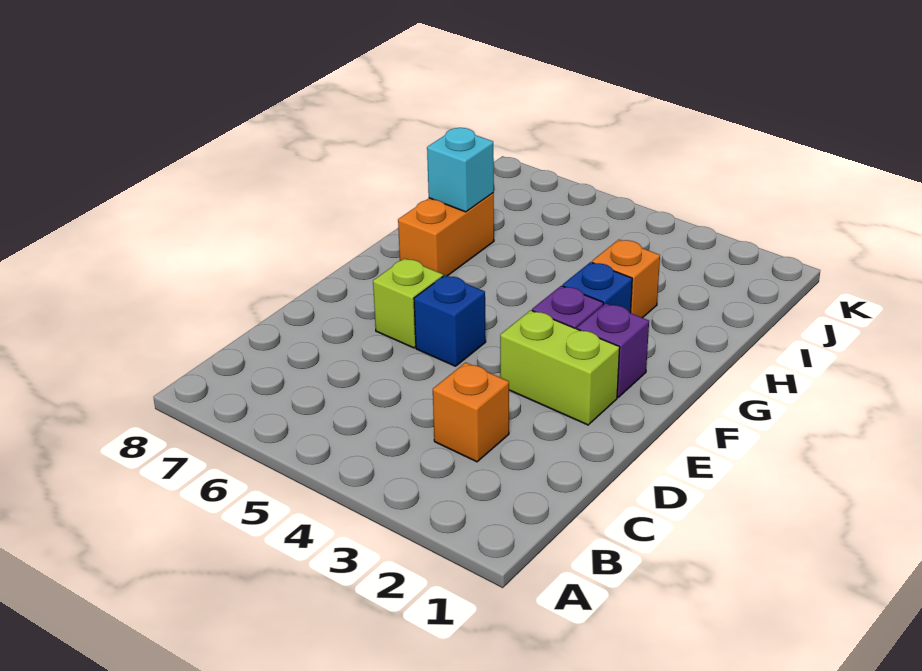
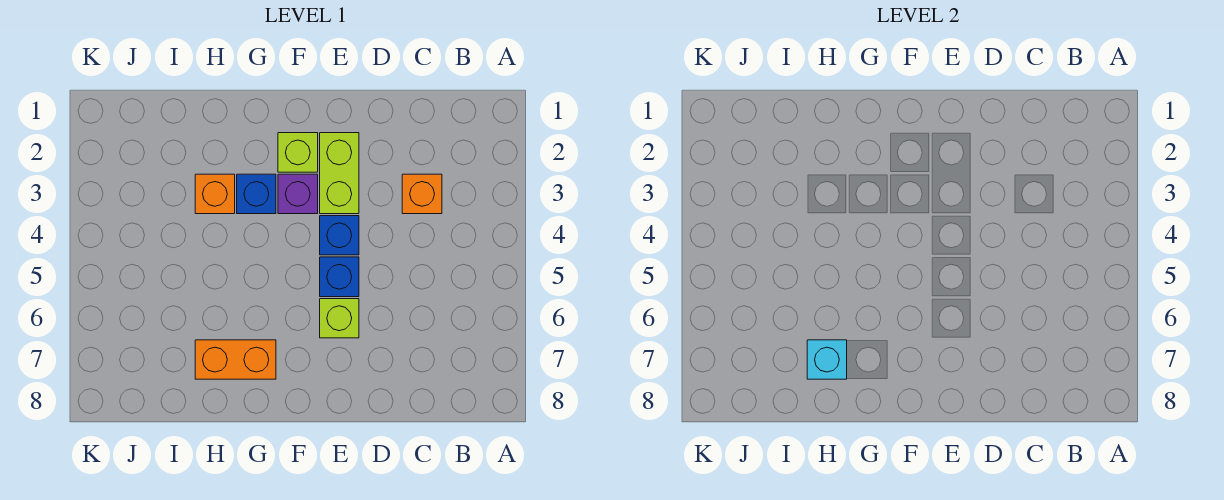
none -> blue brick E4 level 1
purple brick F2 level 1 -> lime brick F2 level 1

